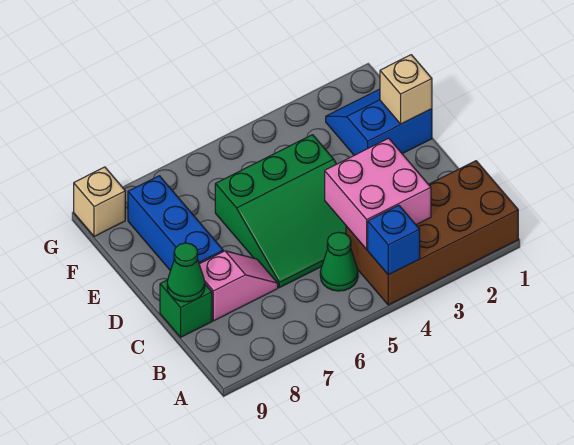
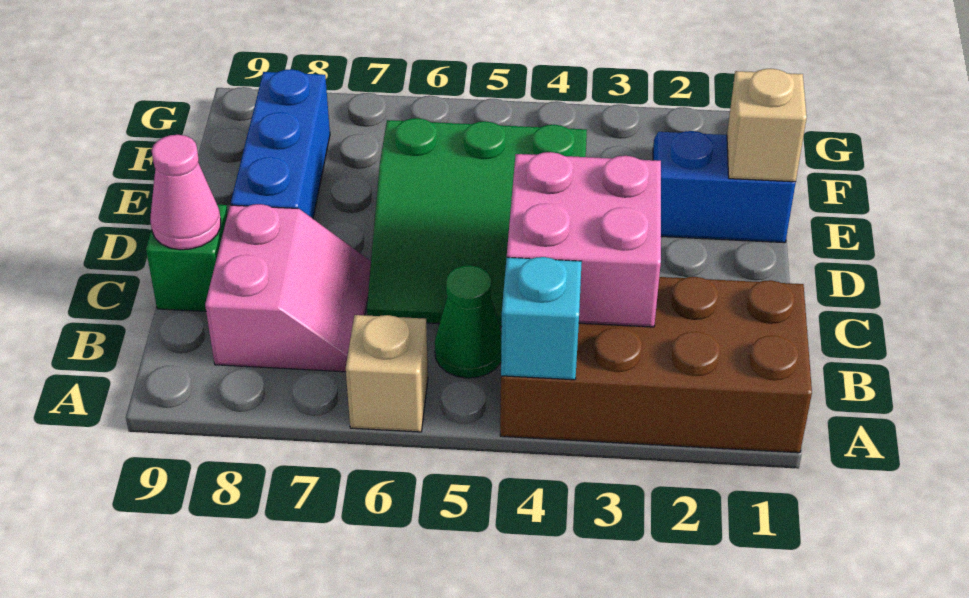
blue brick A4 level 2 -> cyan brick A4 level 2
pink slope C7:C8 level 1 top 8 -> pink slope B7:C8 level 1 top 8
green cone C9 level 2 -> pink cone C9 level 2
tan brick G9 level 1 -> tan brick A6 level 1

